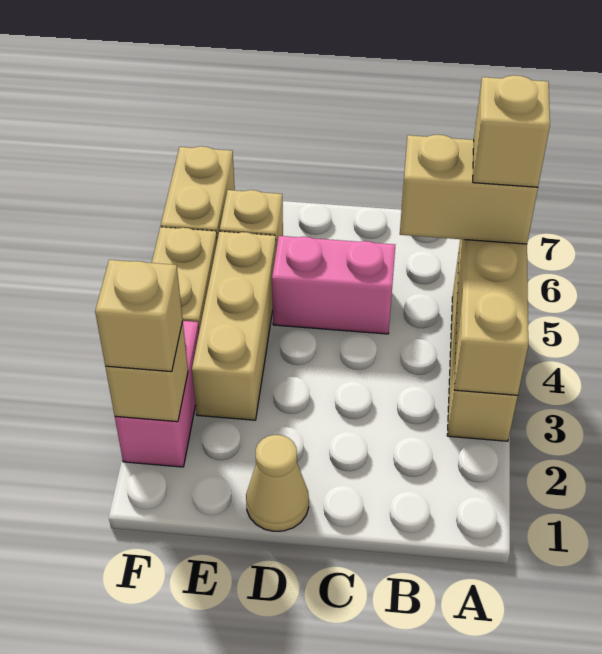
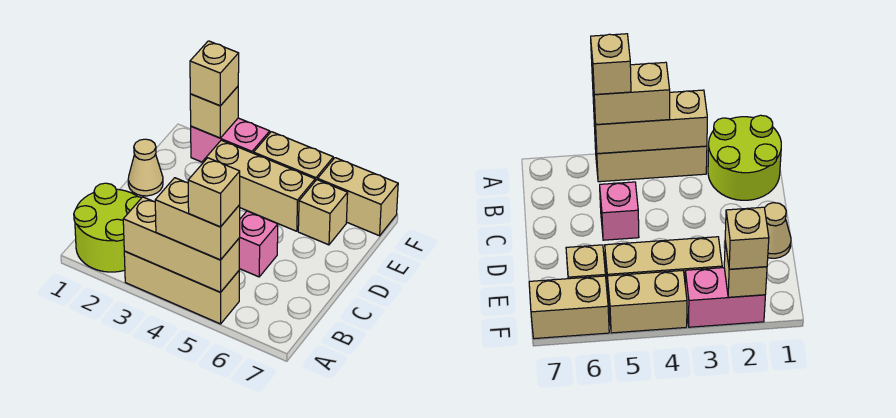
none -> lime round brick A1:B2 level 1
tan brick A5:B5 level 3 -> tan brick A4:A5 level 3
pink brick C5:D5 level 1 -> pink brick C5 level 1

